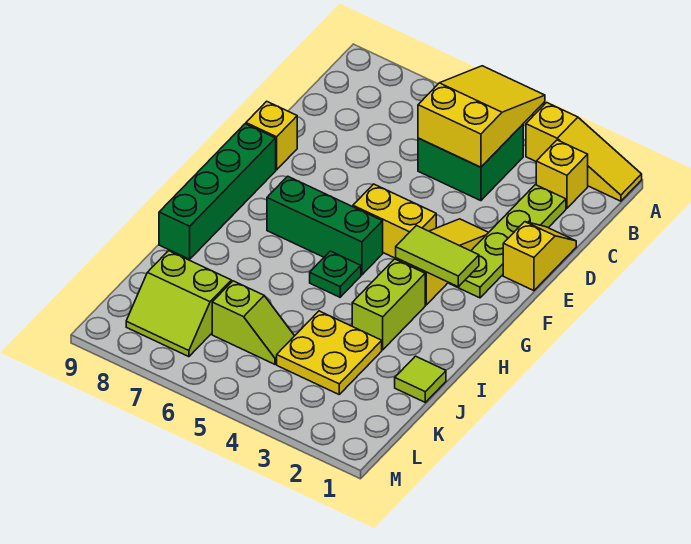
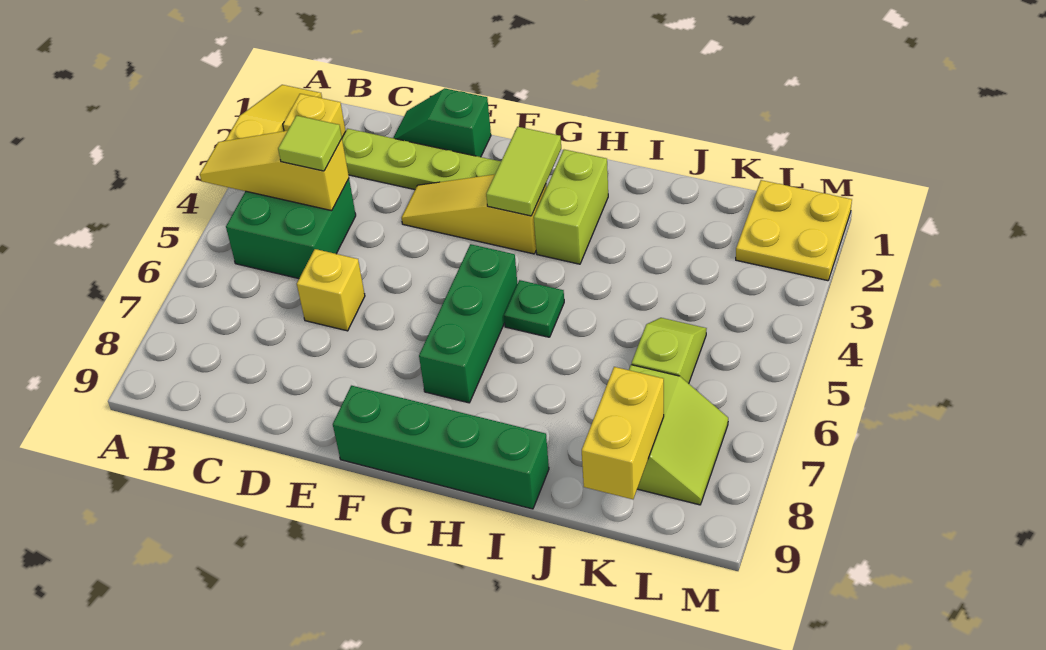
yellow slope A4:C5 level 2 top C -> yellow slope A4:C4 level 2 top C
yellow slope D1:E1 level 1 top E -> green slope D1:E1 level 1 top E
yellow brick E9 level 1 -> yellow brick D6 level 1
yellow brick F4:F5 level 1 -> yellow brick K8:K9 level 2
lime brick H3:I3 level 1 -> lime brick H2:H3 level 1
lime tile J1 level 1 -> lime tile C4 level 3
yellow plate J3:K4 level 1 -> yellow plate L1:M2 level 1

